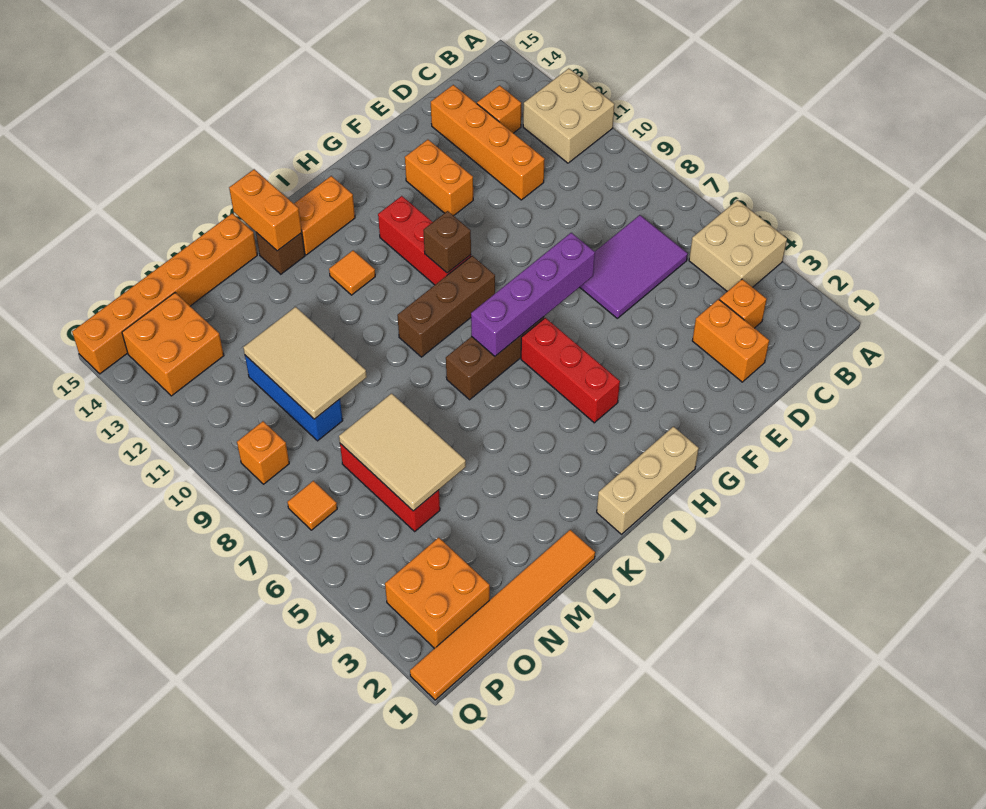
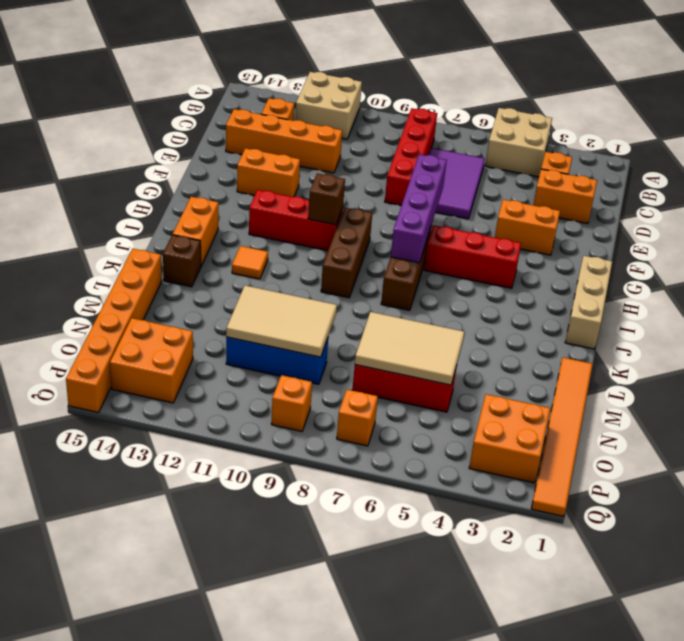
none -> red brick B8:E8 level 1
orange brick K14:K15 level 2 -> orange brick F3:F4 level 1
orange tile P7 level 1 -> orange brick P7 level 1

